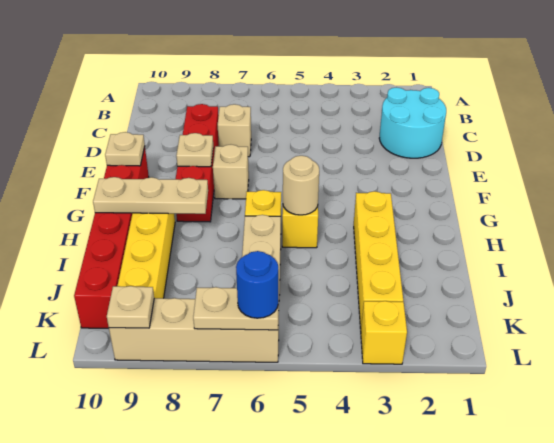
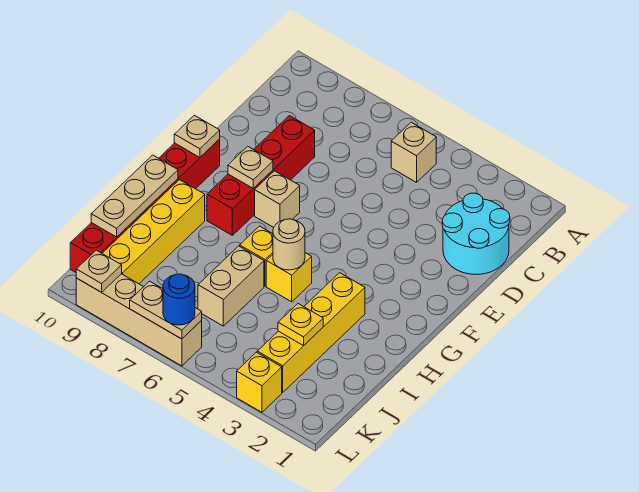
tan brick D7 level 1 -> tan brick B5 level 1
tan plate H8:H10 level 2 -> tan plate H10:J10 level 2
none -> yellow plate J3 level 2

